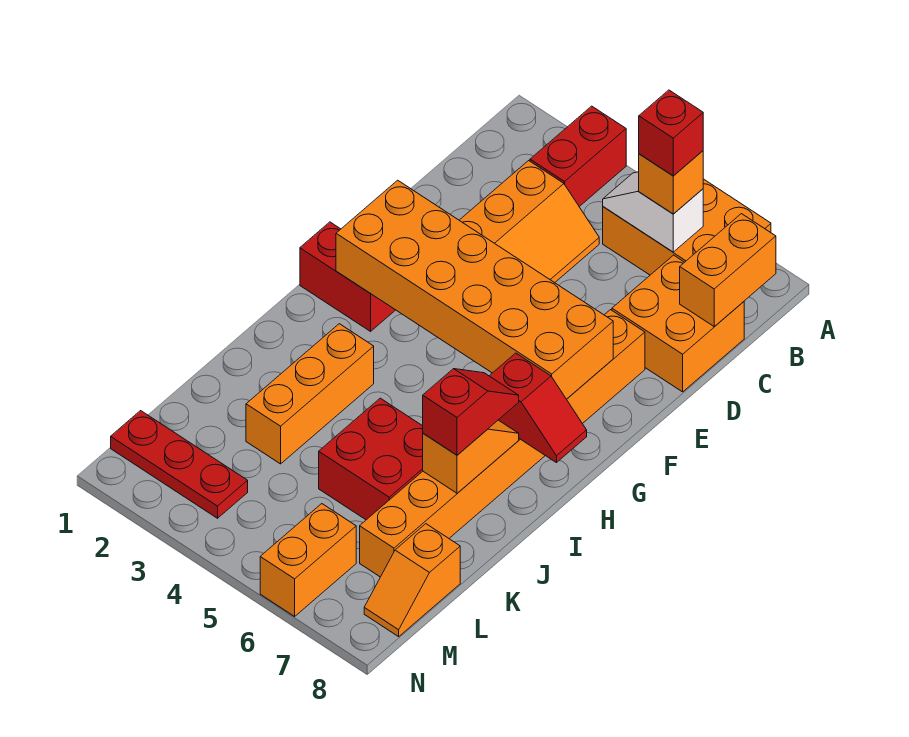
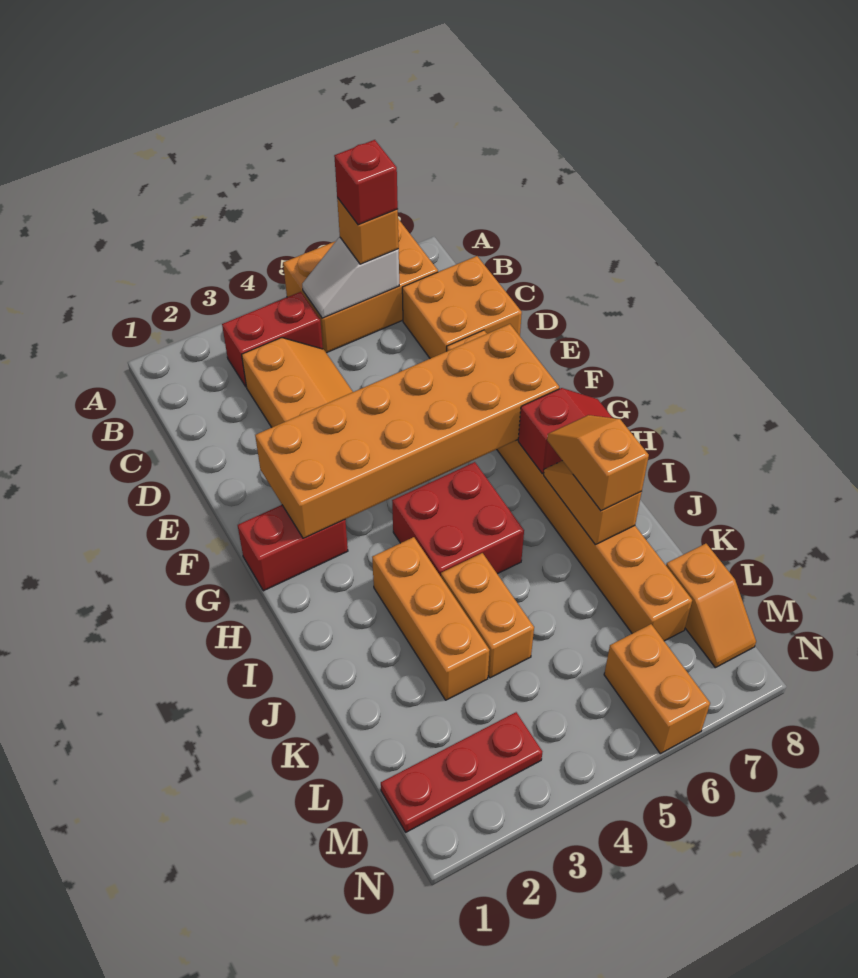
red brick A3:B3 level 1 -> red brick B3:B4 level 1
orange brick B8:C8 level 2 -> orange brick J4:K4 level 1
red slope I7:J7 level 3 top J -> orange slope I7:J7 level 3 top J
red brick J5:K6 level 1 -> red brick H4:I5 level 1

